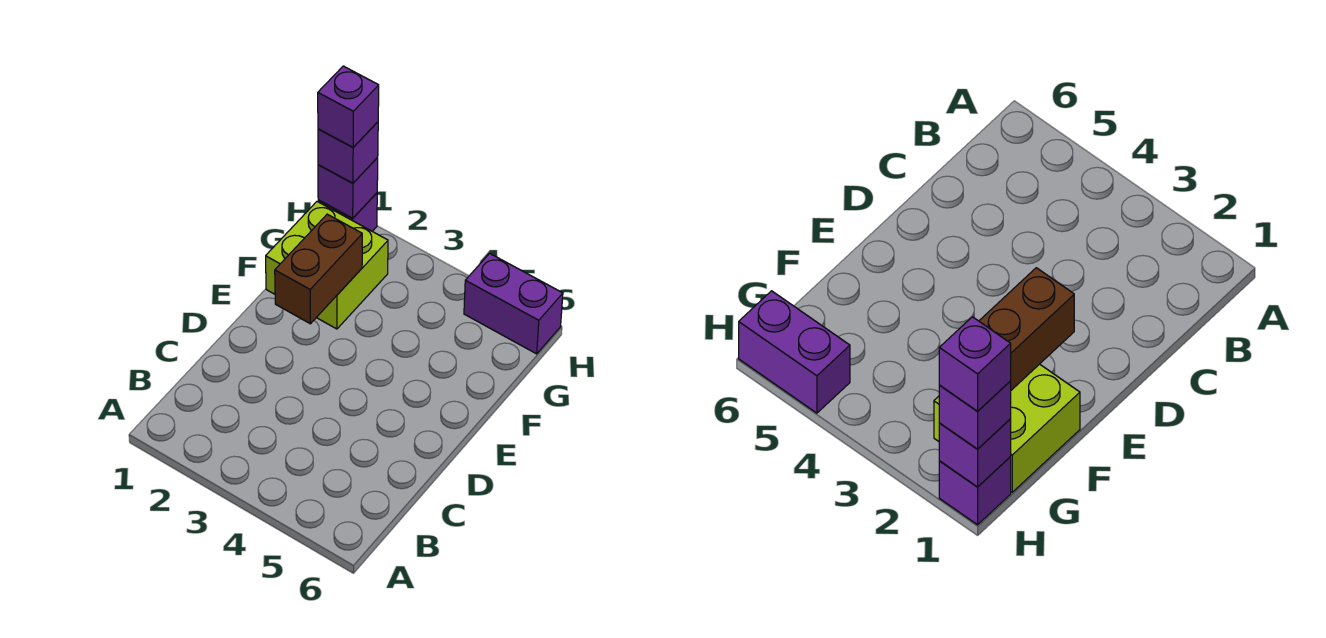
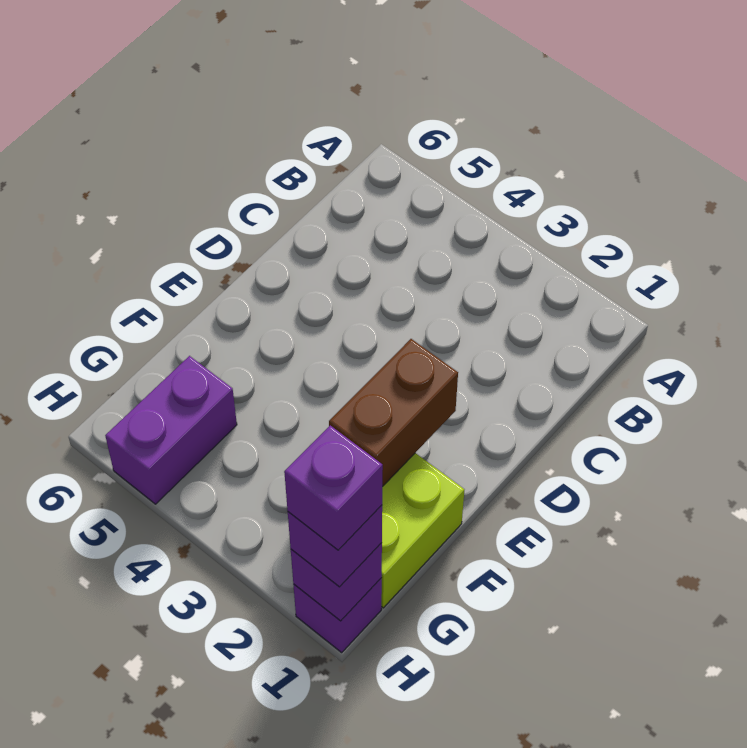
purple brick H5:H6 level 1 -> purple brick G5:H5 level 1

